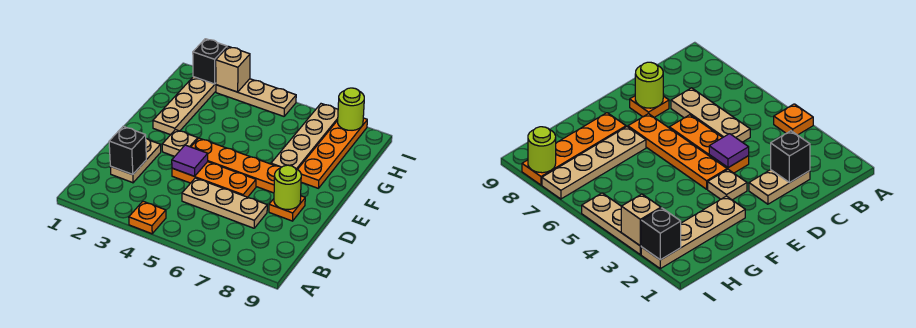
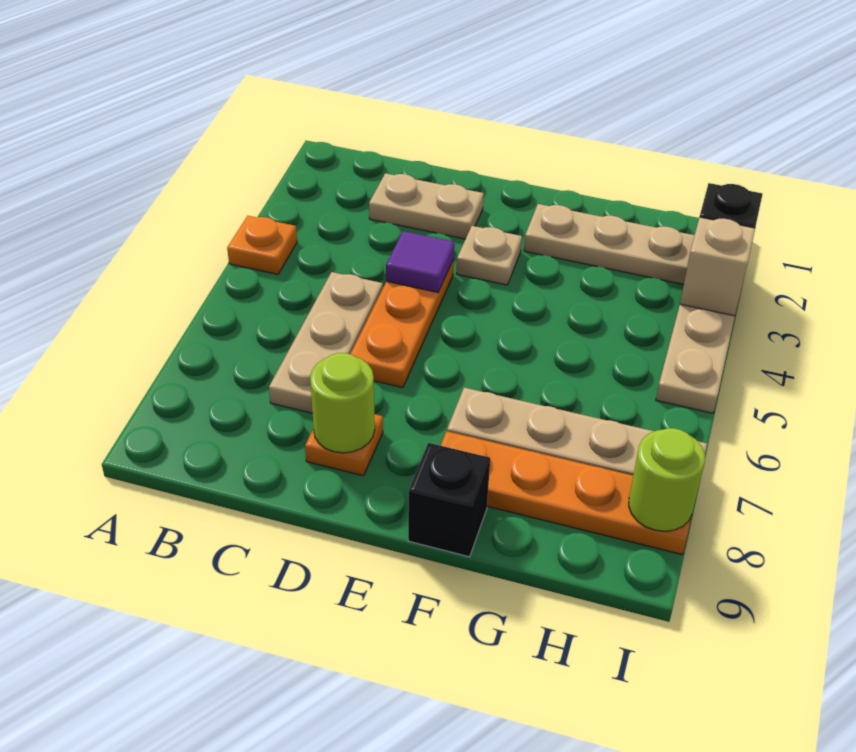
black brick C2 level 2 -> black brick F9 level 1
orange plate E4:E7 level 1 -> none

